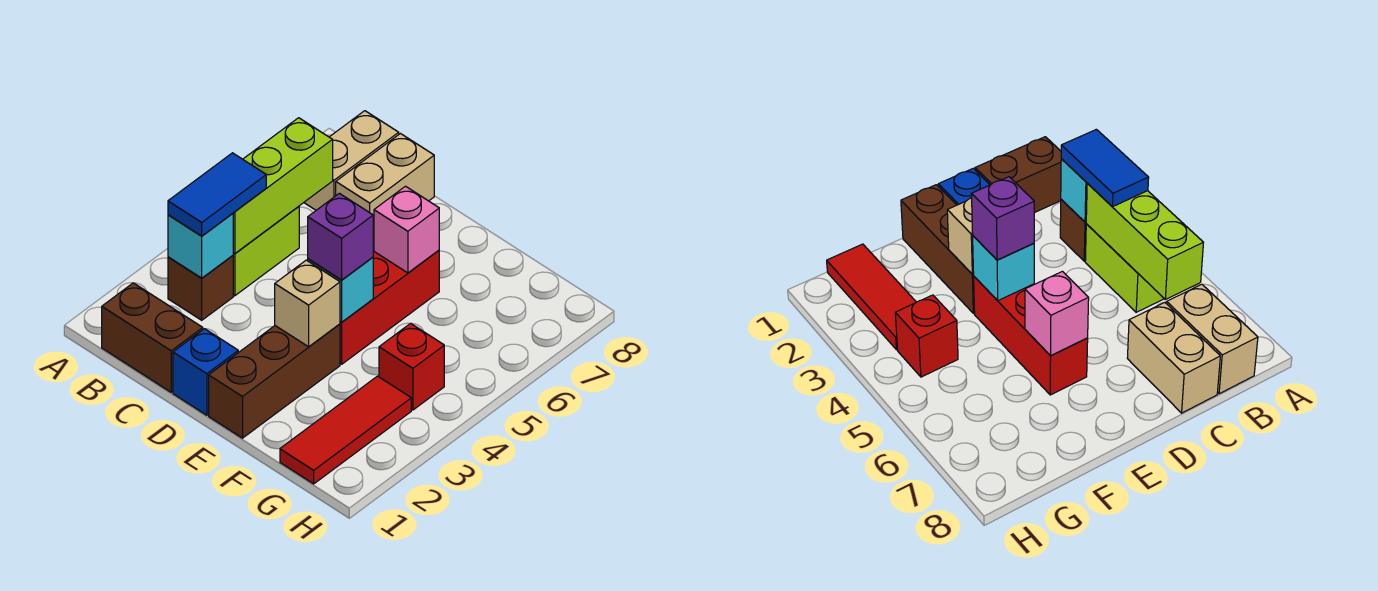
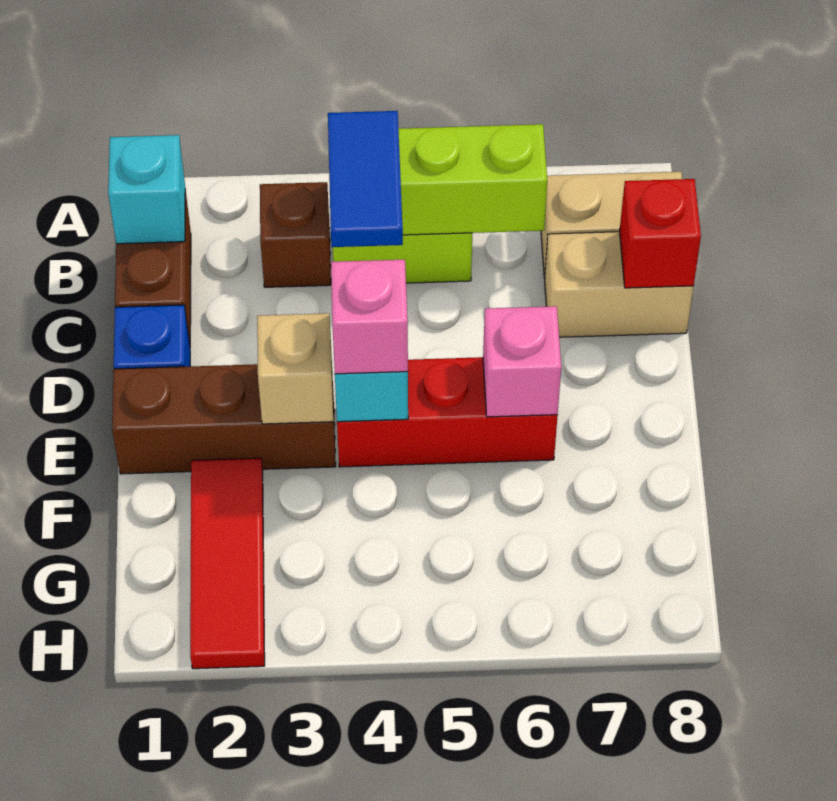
cyan brick B3 level 2 -> cyan brick B1 level 2
blue tile B3:B4 level 3 -> blue tile B4:C4 level 3
purple brick E4 level 3 -> pink brick E4 level 3
red tile G1:G3 level 1 -> red tile F2:H2 level 1
red brick G4 level 1 -> red brick C8 level 2

